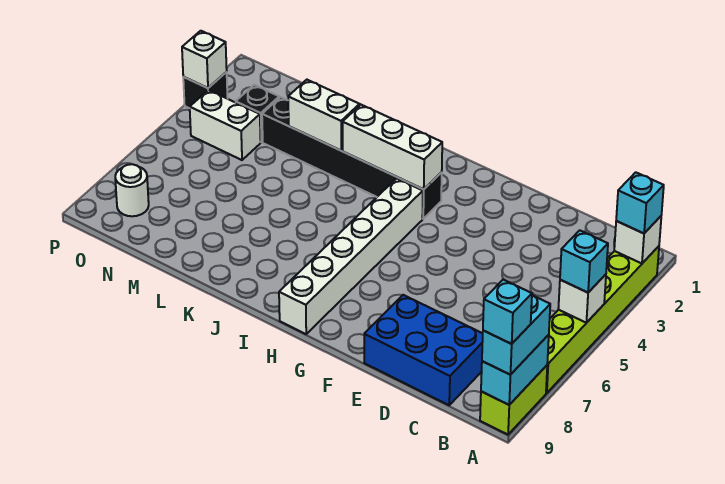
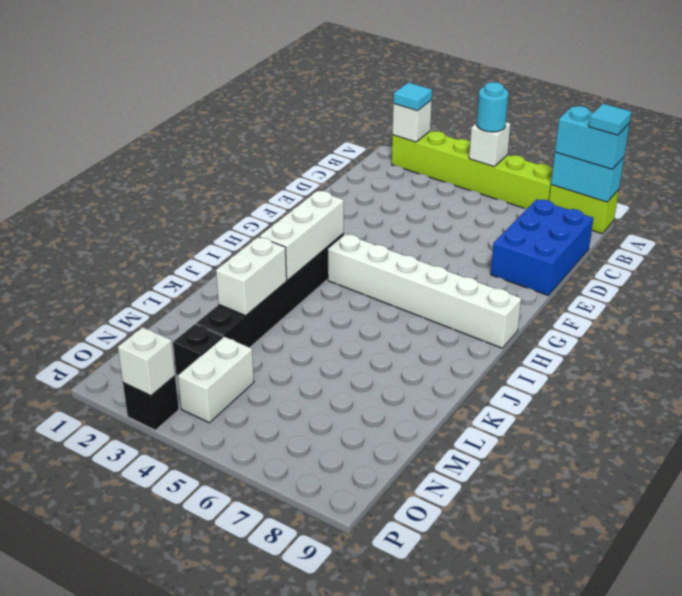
cyan brick A2 level 3 -> cyan tile A2 level 3
cyan brick A5 level 3 -> cyan round brick A5 level 3
cyan brick A9 level 4 -> cyan tile A9 level 4
white round brick O8 level 1 -> none

